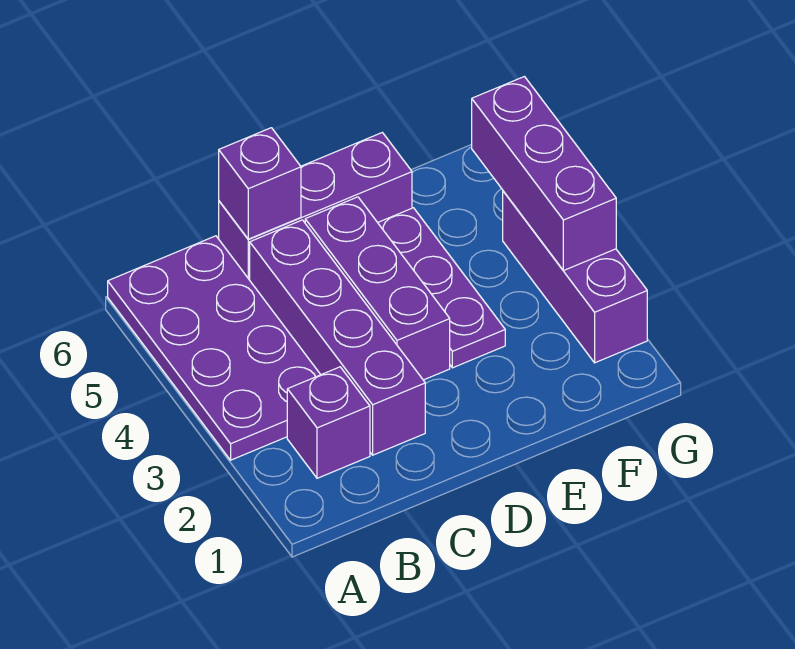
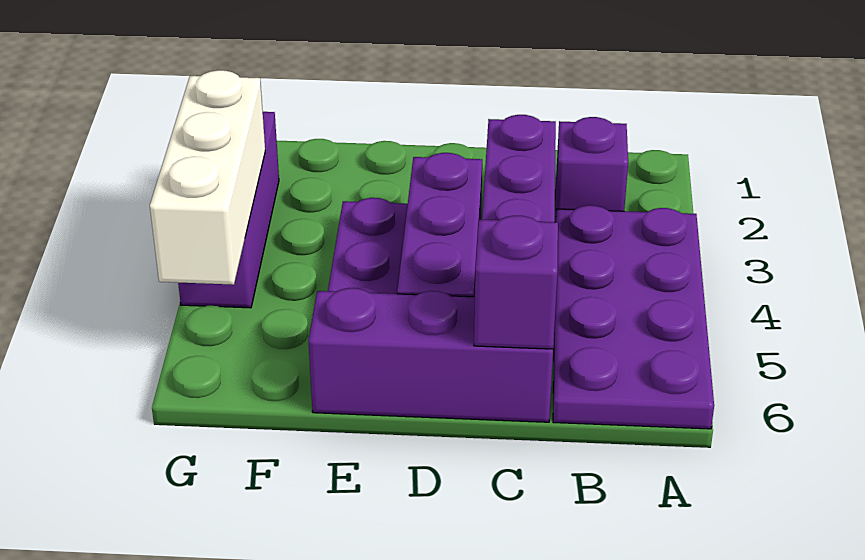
purple brick G3:G5 level 2 -> white brick G3:G5 level 2

